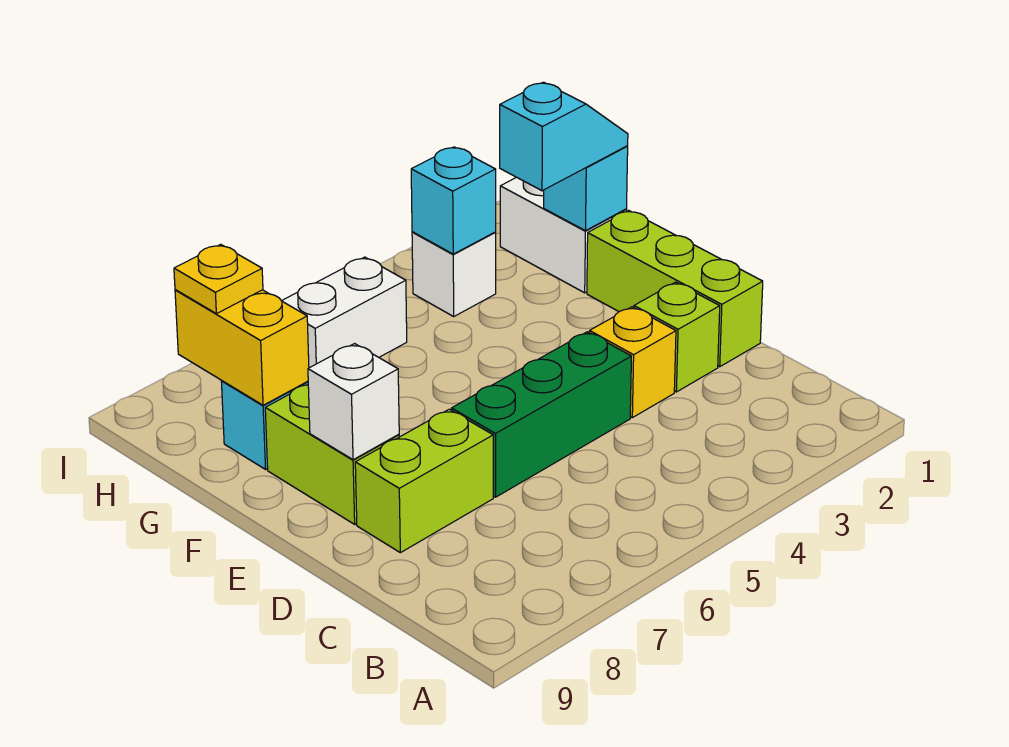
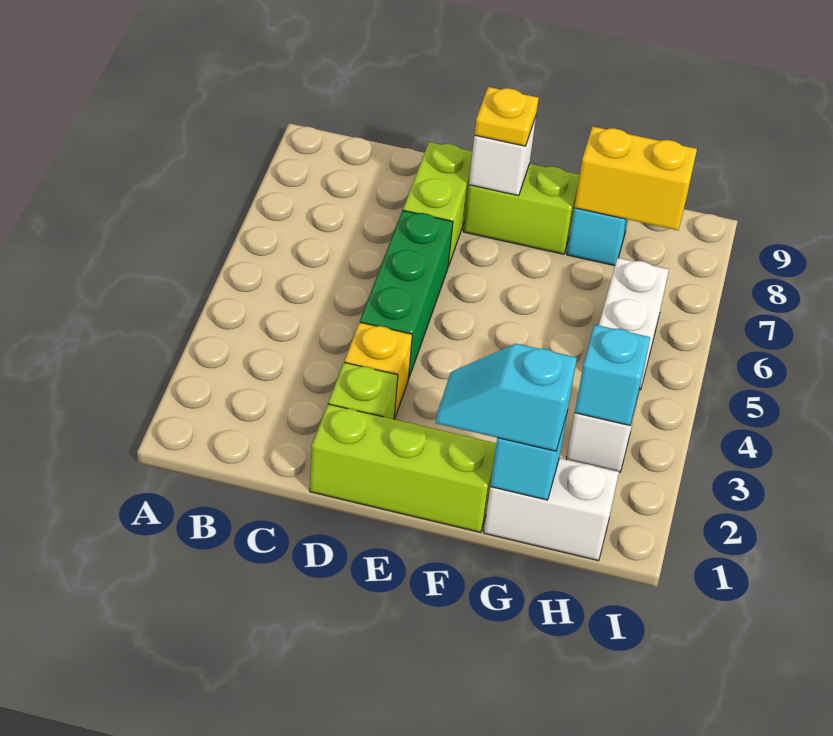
cyan slope G1:G2 level 3 top 2 -> cyan slope F1:G1 level 3 top G
yellow plate H8 level 3 -> yellow plate E8 level 3

